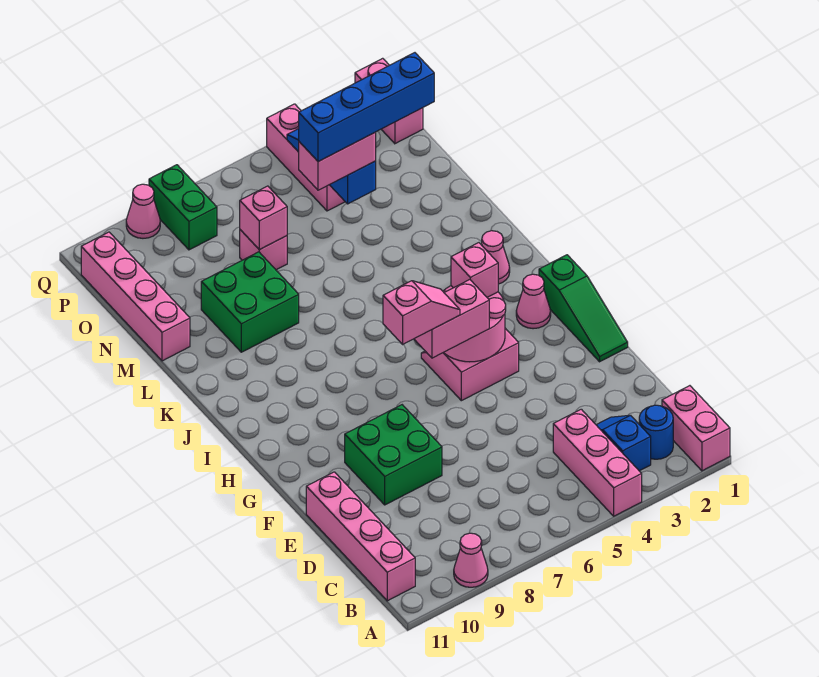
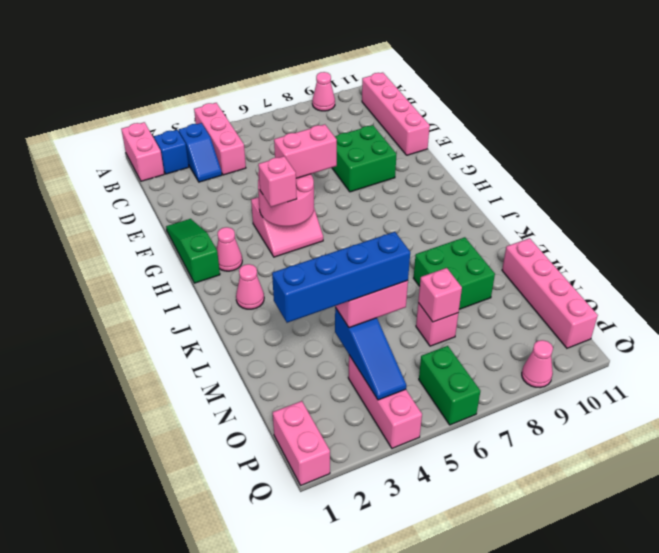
blue round brick B2 level 1 -> blue brick B2 level 1
pink slope G6:G7 level 4 top 7 -> none
green brick P8:Q8 level 1 -> green brick P6:Q6 level 1

